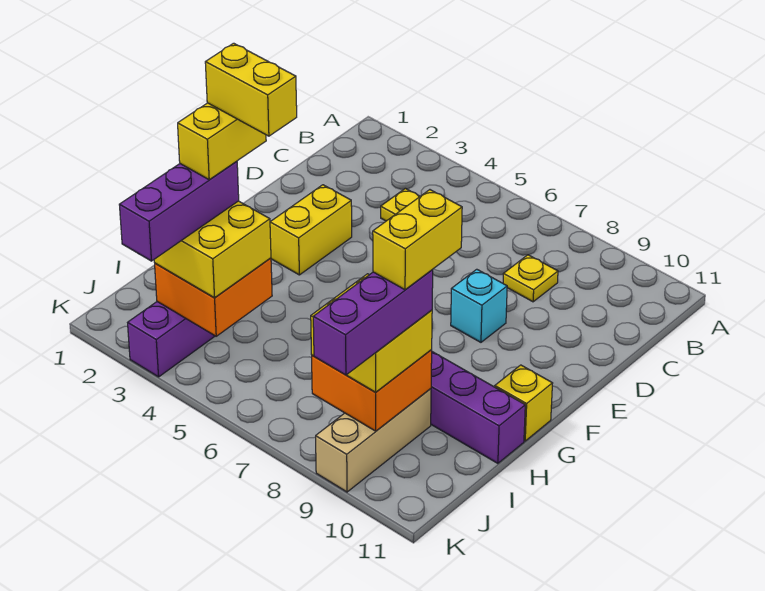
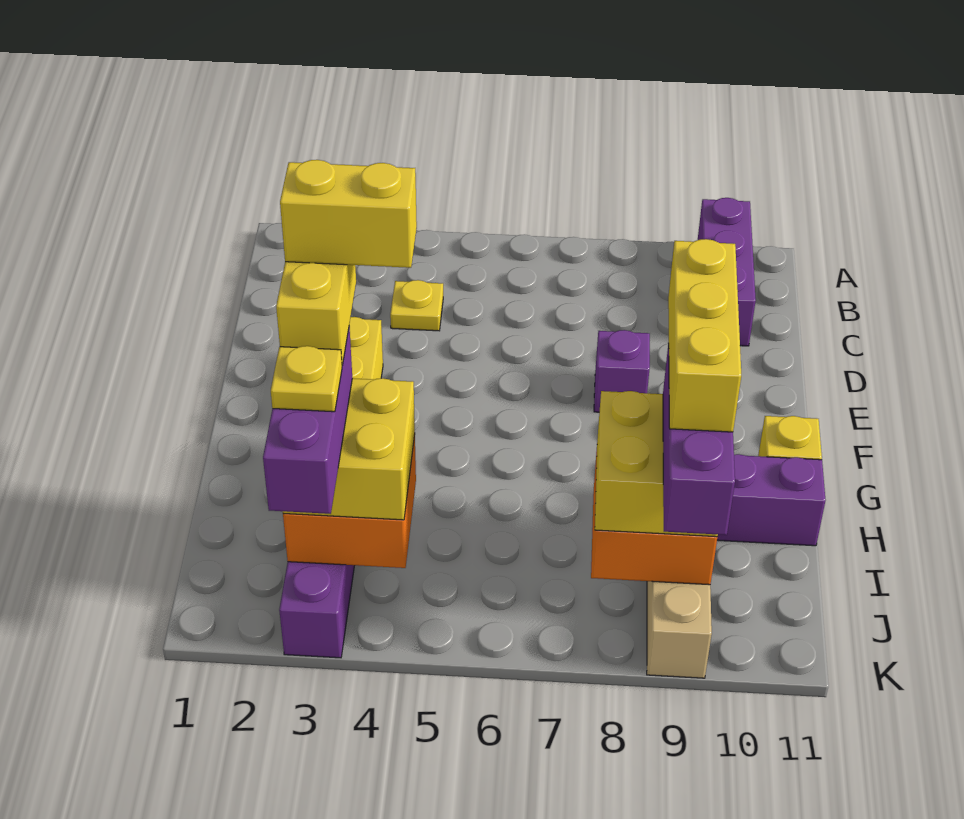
none -> purple brick A10:C10 level 1
yellow plate C8 level 1 -> yellow plate J3 level 5
cyan brick E8 level 1 -> purple brick E8 level 1
yellow brick H9:I9 level 5 -> yellow brick H9:J9 level 5

